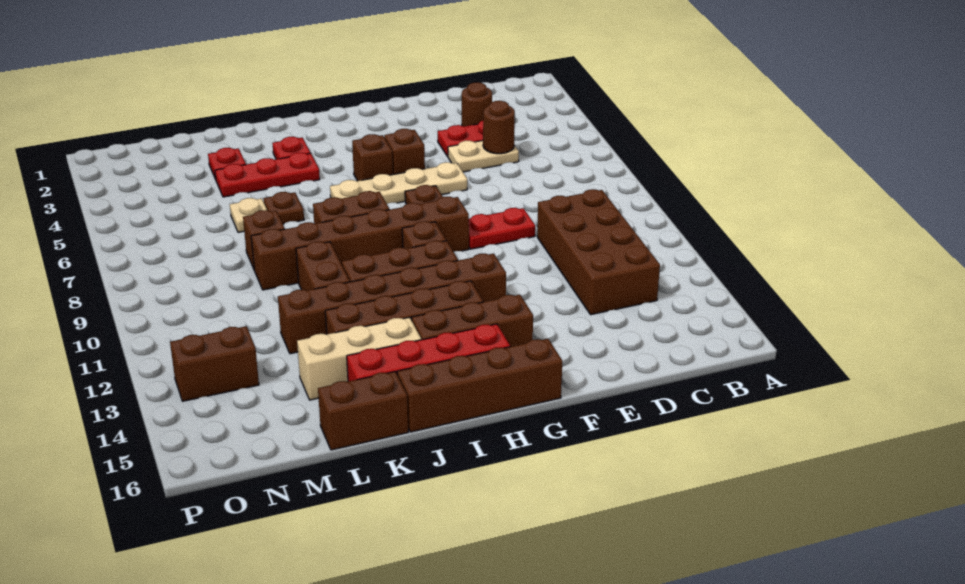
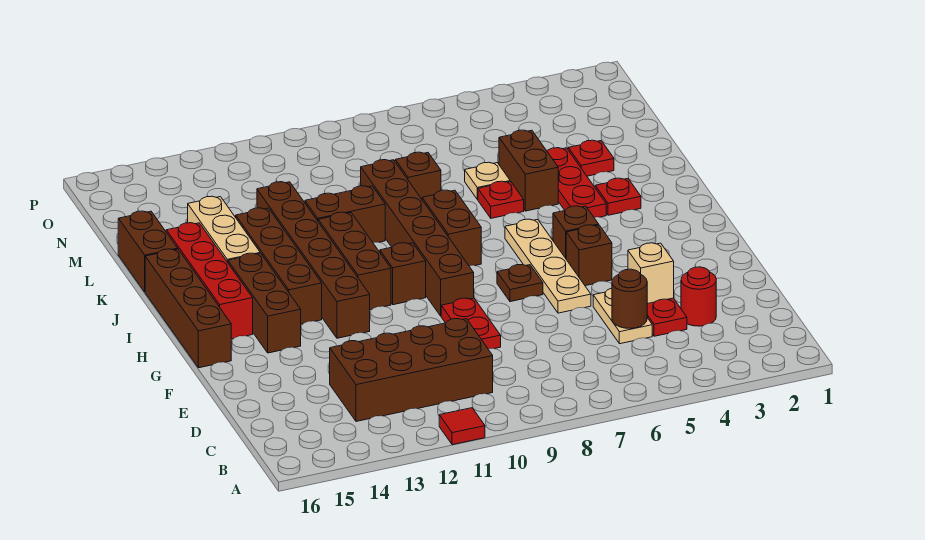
none -> red tile A11 level 1
brown round brick D3 level 1 -> red round brick D3 level 1
none -> tan brick E4 level 2
brown plate K6 level 1 -> red plate K6 level 1
brown brick N13:O13 level 1 -> brown brick K5:L5 level 1

